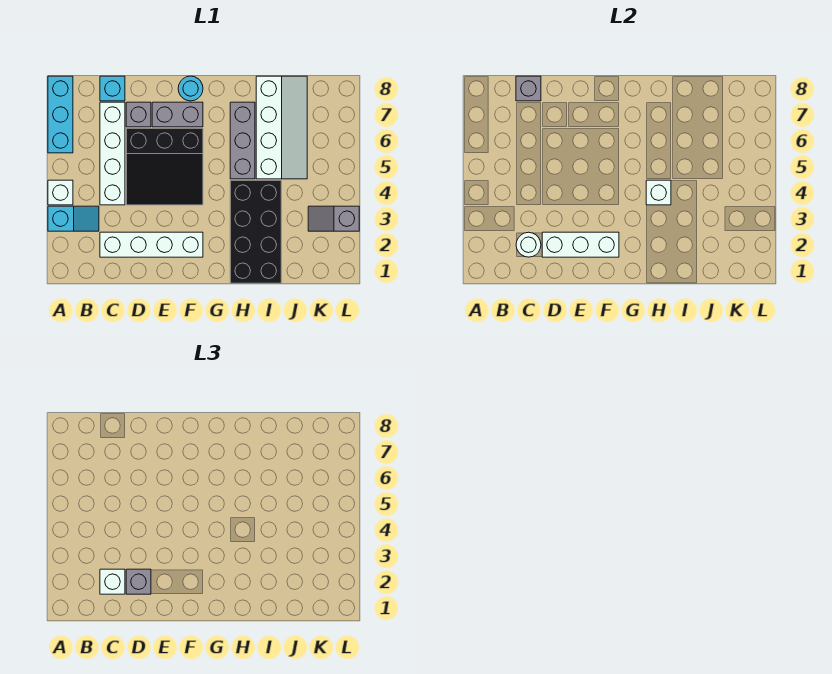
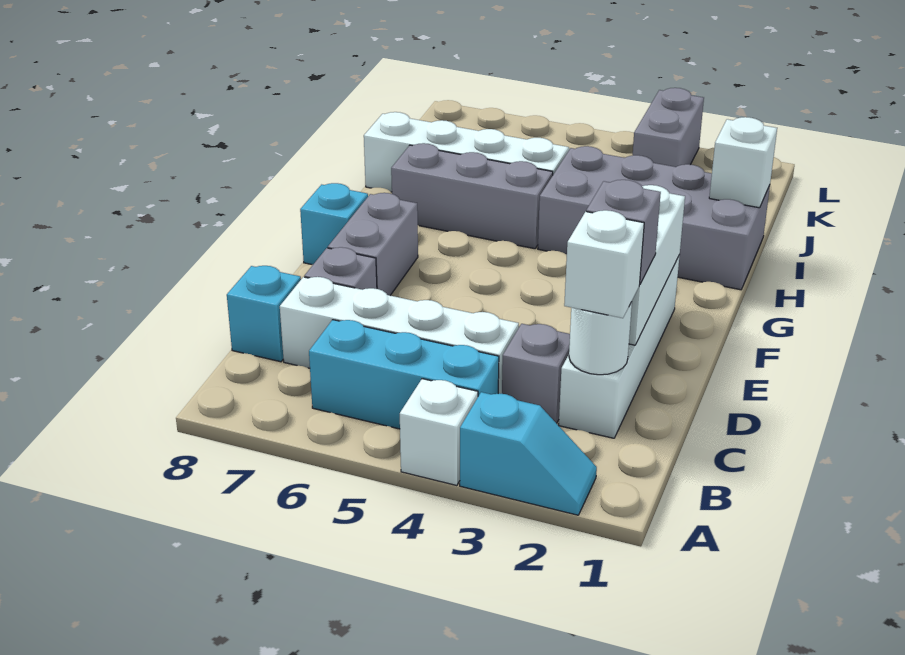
cyan slope A3:B3 level 1 top A -> cyan slope A2:A3 level 1 top 3
cyan brick A6:A8 level 1 -> cyan brick B4:B6 level 1
grey brick C8 level 2 -> grey brick C3 level 1
black slope D4:F6 level 1 top 6 -> none
cyan round brick F8 level 1 -> cyan brick F8 level 1
black brick H1:I4 level 1 -> grey brick H1:I4 level 1
white brick H4 level 2 -> white brick I1 level 2
grey slope K3:L3 level 1 top L -> grey brick K3:L3 level 1

